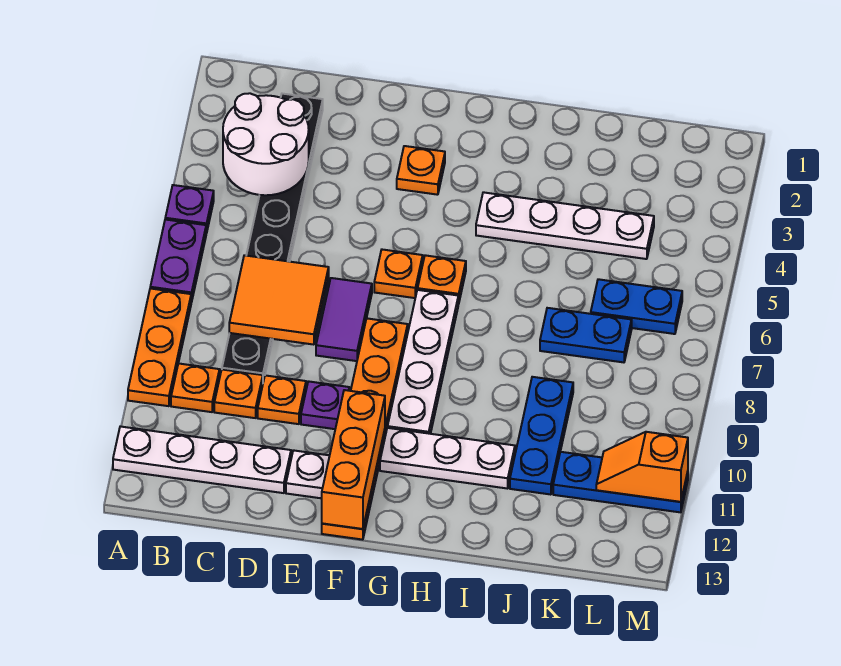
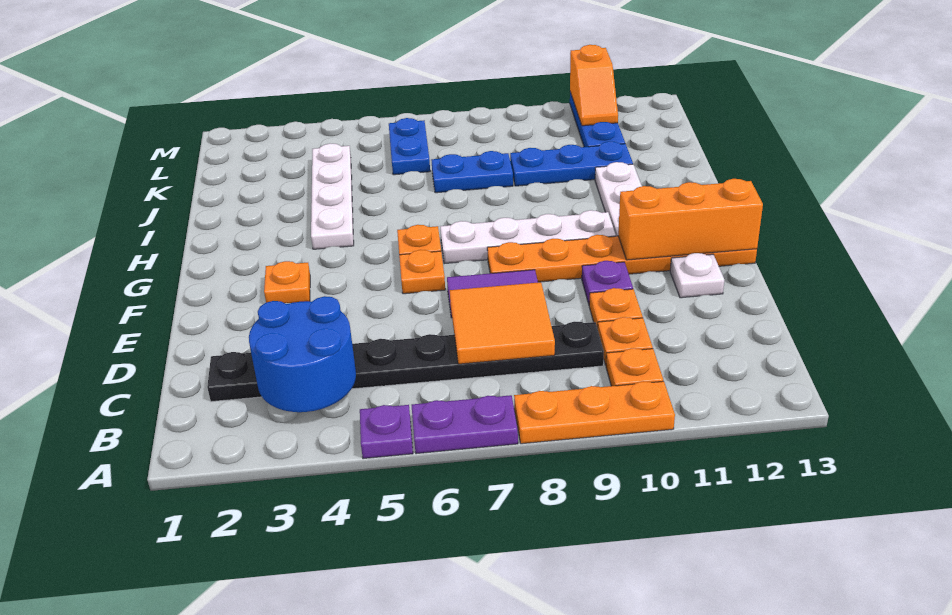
white plate A12:D12 level 1 -> none
white round brick B3:C4 level 2 -> blue round brick B3:C4 level 2
blue plate J7:K7 level 1 -> blue plate J7:J8 level 1

